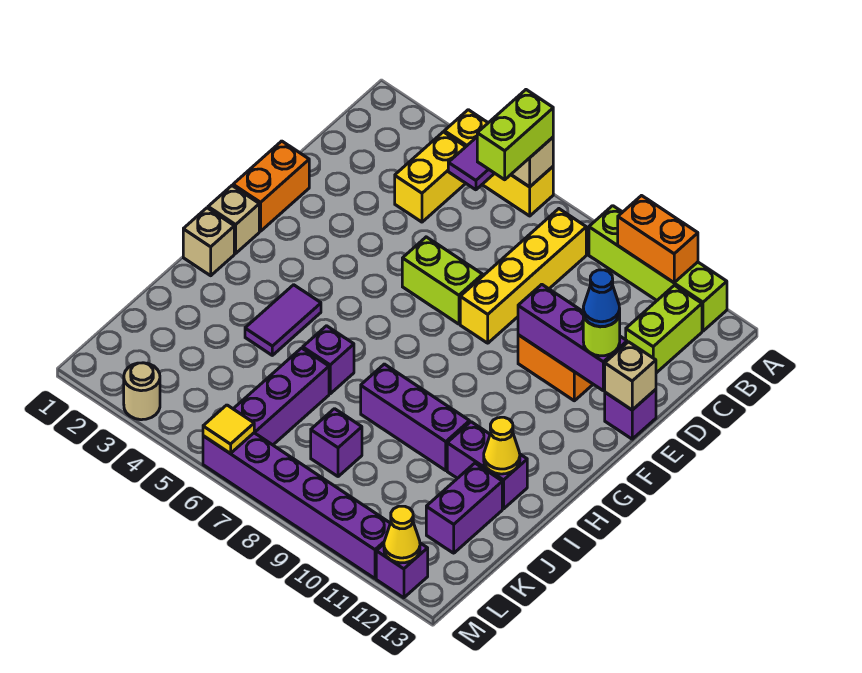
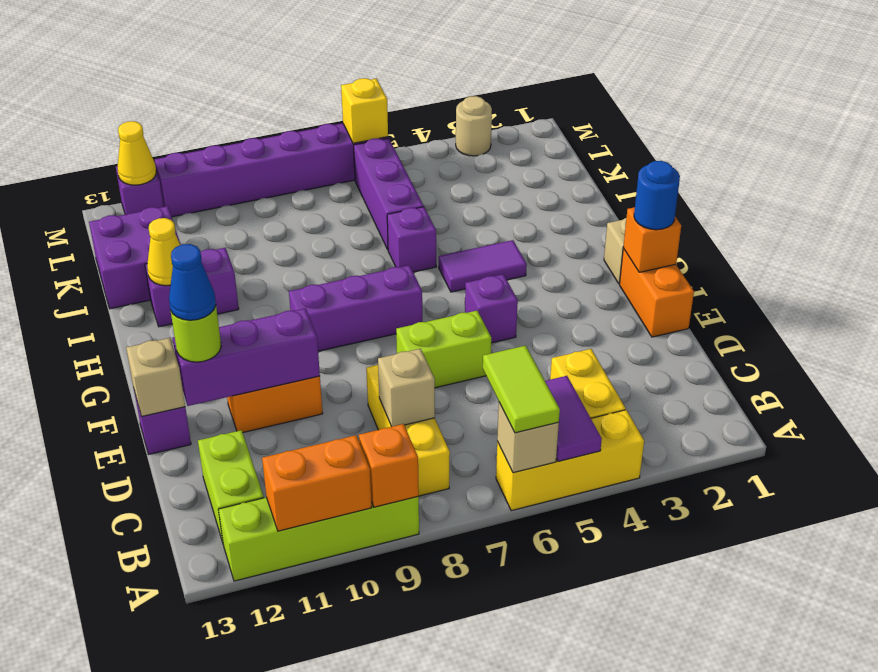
lime brick A6:B6 level 3 -> lime tile A6:B6 level 3
none -> orange brick A9 level 2
yellow brick B8:E8 level 1 -> yellow brick B8:D8 level 1
none -> orange brick F1 level 2
none -> blue round brick F1 level 3
tan brick H1 level 1 -> tan brick C8 level 2
purple tile H4:I4 level 1 -> purple tile H4:H5 level 1
purple brick I8:I10 level 1 -> purple brick G7:G9 level 1
purple brick J12:K12 level 1 -> purple brick J12:K13 level 1
purple brick K8 level 1 -> purple brick F5 level 1
yellow tile M6 level 2 -> yellow brick M6 level 2

